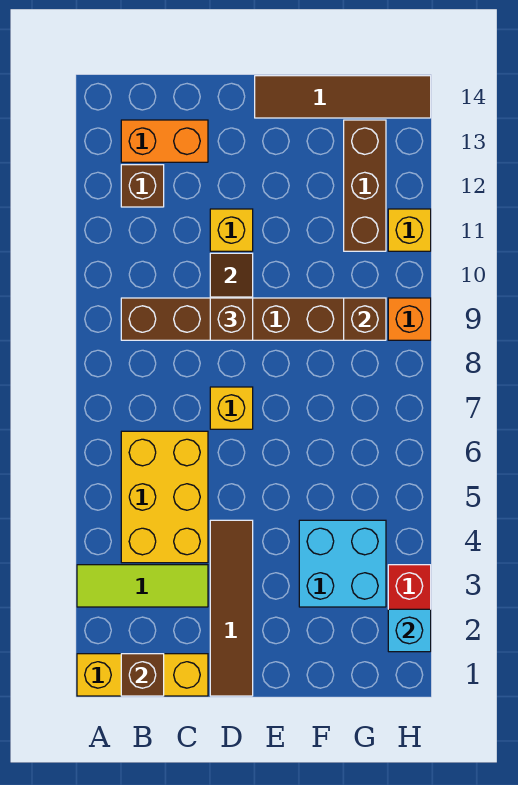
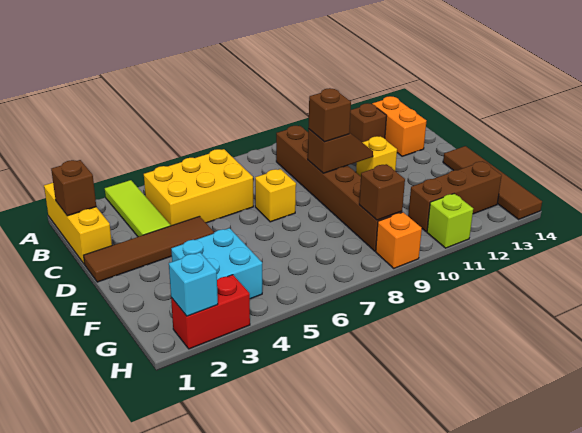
yellow brick H11 level 1 -> lime brick H11 level 1

